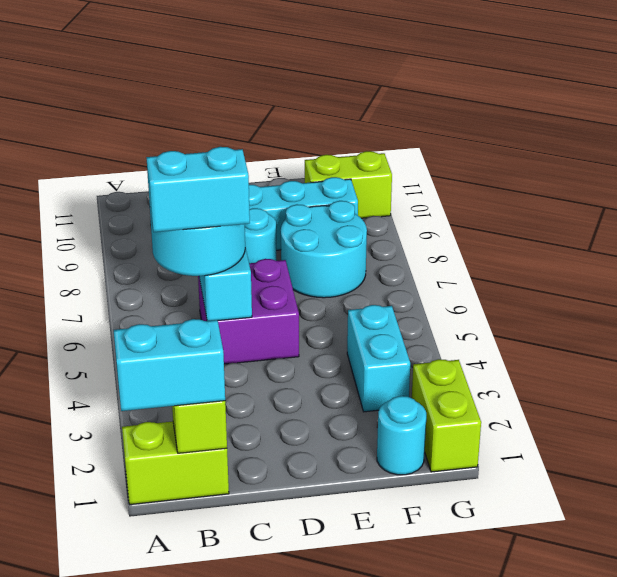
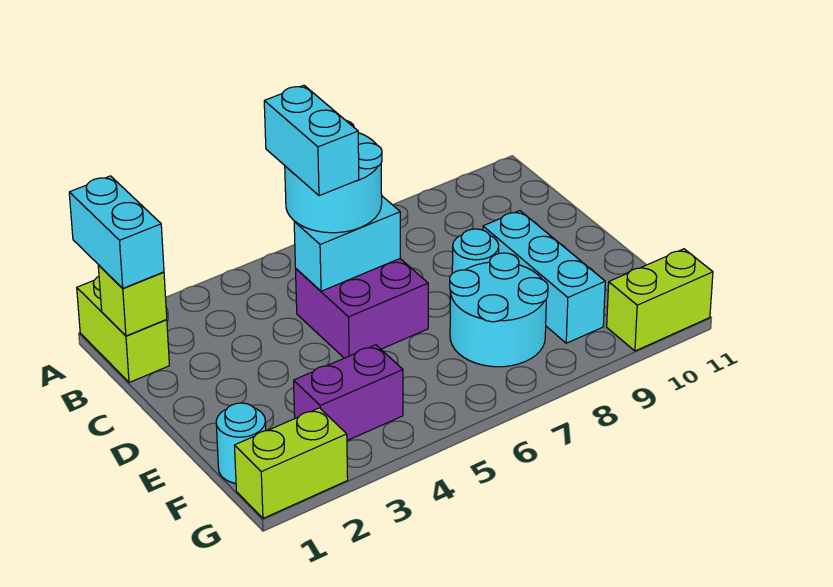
cyan brick F3:F4 level 1 -> purple brick F3:F4 level 1
lime brick F10:G10 level 1 -> lime brick G10:G11 level 1

